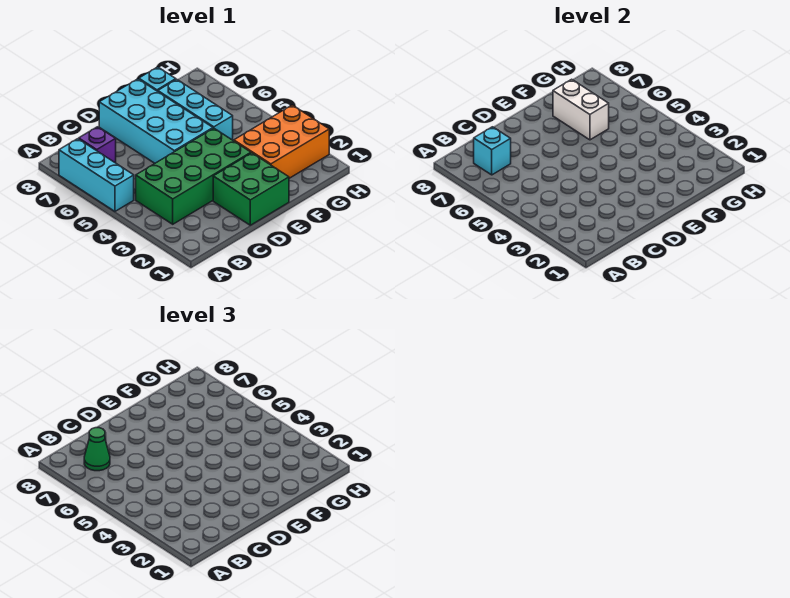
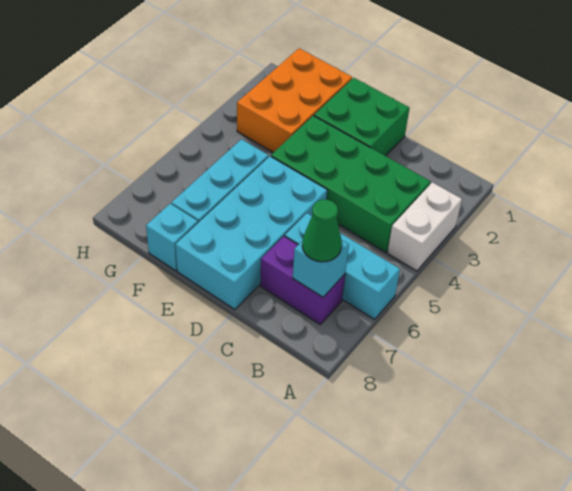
cyan brick A5:A7 level 1 -> cyan brick A6:C6 level 1
purple brick B7 level 1 -> purple brick B7:C7 level 1
orange brick F2:H3 level 1 -> orange brick F1:G3 level 1
white brick F6:F7 level 2 -> white brick A3:A4 level 1

